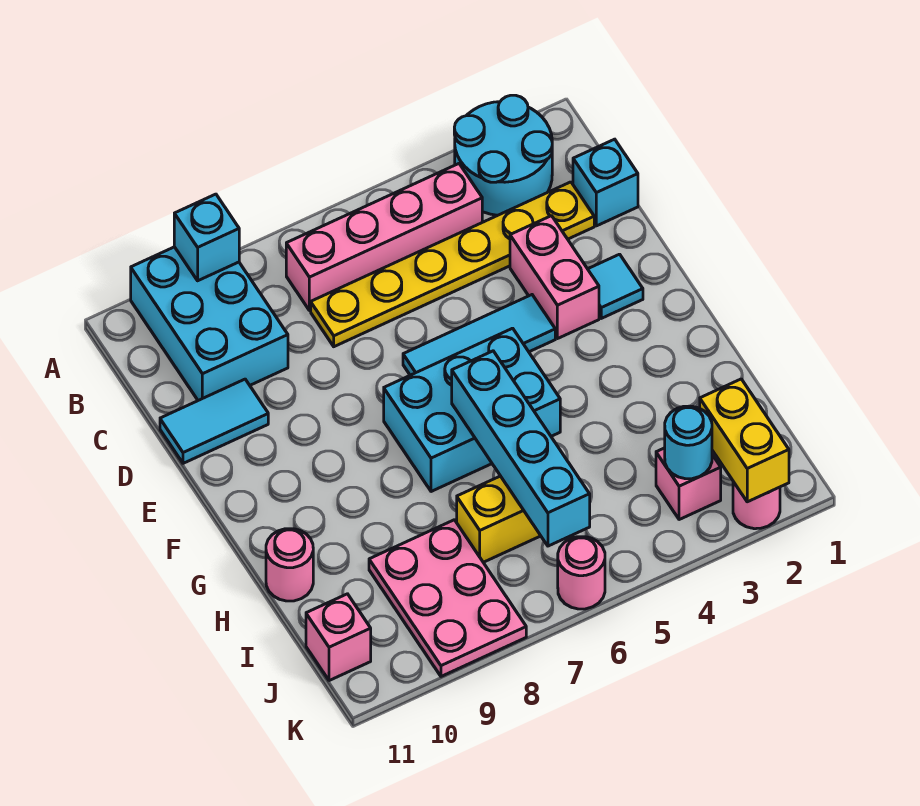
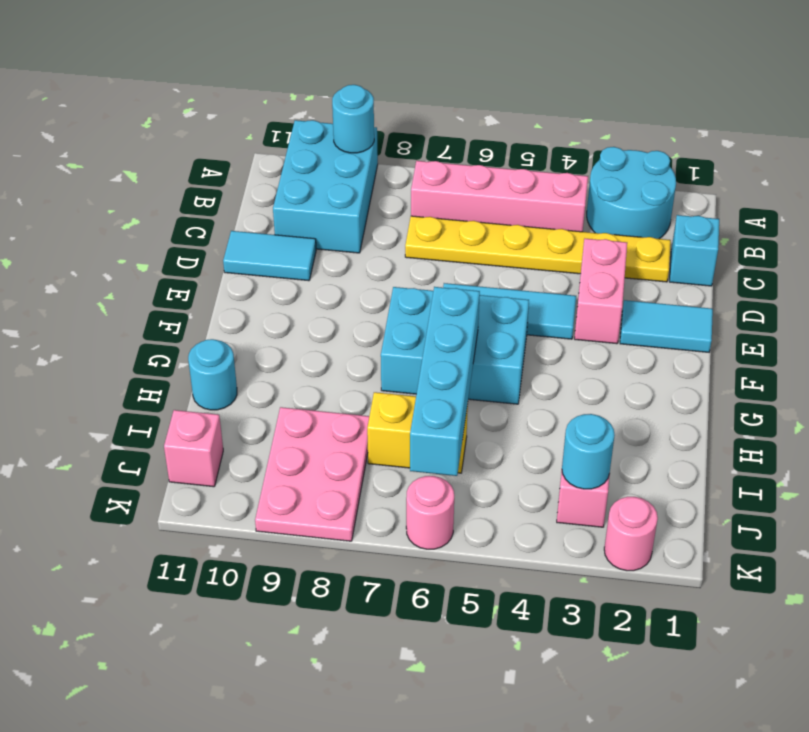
cyan brick A9 level 2 -> cyan round brick A9 level 2
cyan tile E2 level 1 -> cyan tile E1:E2 level 1
pink round brick H11 level 1 -> cyan round brick H11 level 1
yellow brick J2:K2 level 2 -> none

